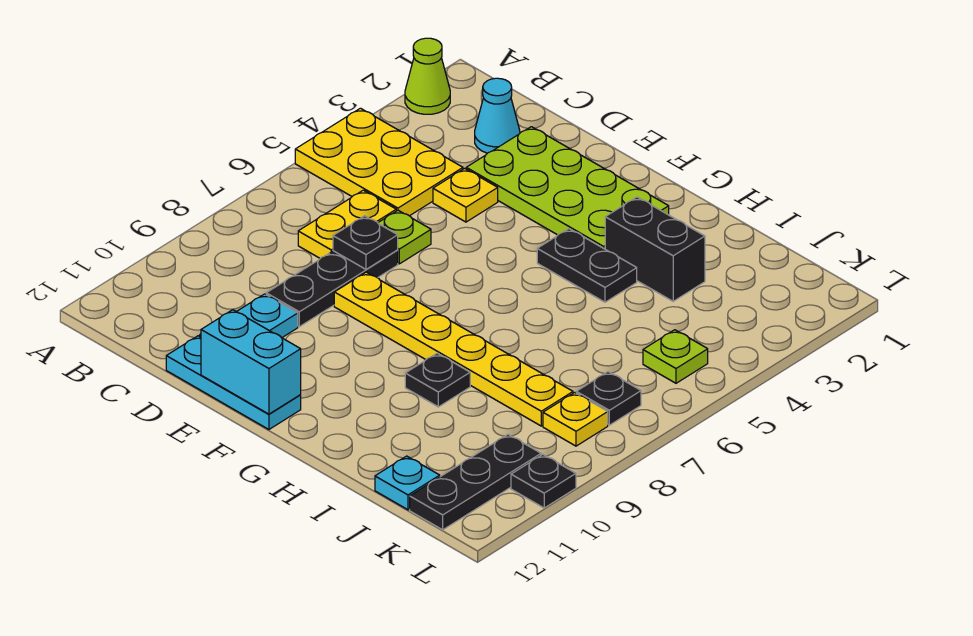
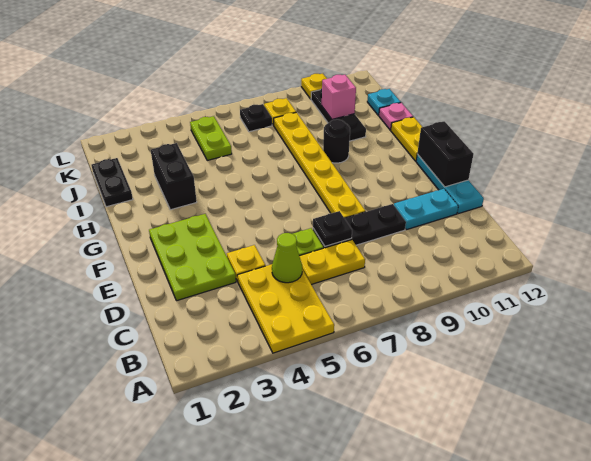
lime cone A2 level 1 -> lime cone C5 level 2
cyan cone C2 level 1 -> none
lime plate D2:G3 level 1 -> lime plate D2:F3 level 1
cyan brick E12:F12 level 2 -> black brick E12:F12 level 2
black plate G4:H4 level 1 -> black plate I1:J1 level 1
none -> yellow plate G12:H12 level 1
black plate H9 level 1 -> black round brick H9 level 1
none -> pink plate I12 level 1
none -> pink brick J10 level 2
lime plate K5 level 1 -> lime plate J5:K5 level 1
black plate K10:K12 level 1 -> black plate I10:K10 level 1
black plate L10 level 1 -> yellow plate L10 level 1

